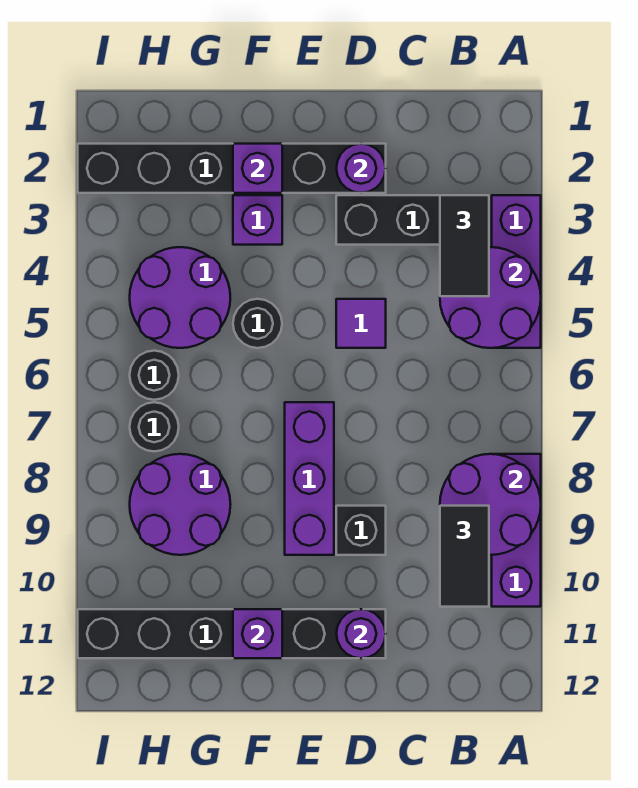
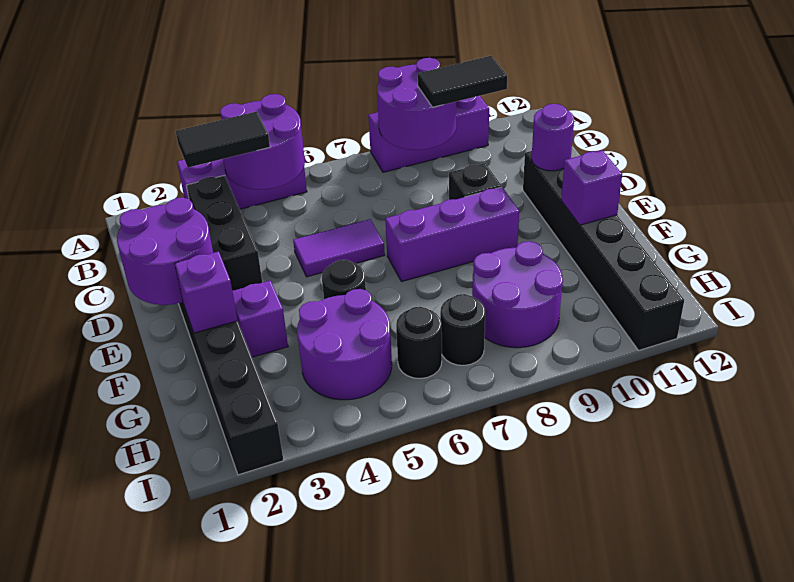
purple round brick D2 level 2 -> purple round brick D1:E2 level 2
purple tile D5 level 1 -> purple tile D5:D6 level 1

